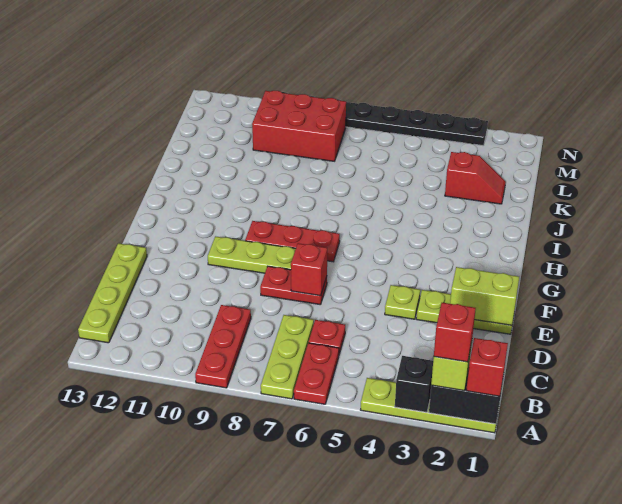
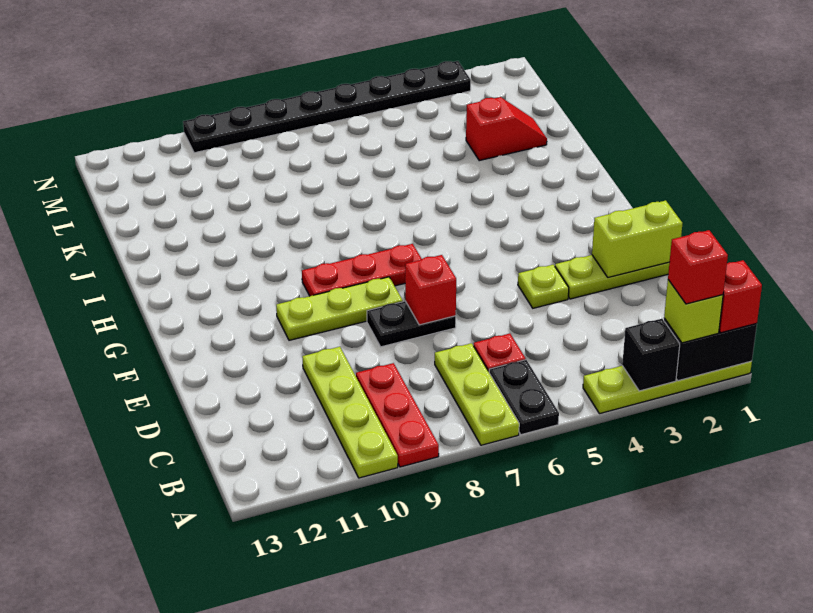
red plate A6:B6 level 1 -> black plate A6:B6 level 1
lime plate B13:E13 level 1 -> lime plate A10:D10 level 1
red plate E7:E8 level 1 -> black plate E7:E8 level 1
red brick L8:M10 level 1 -> none

